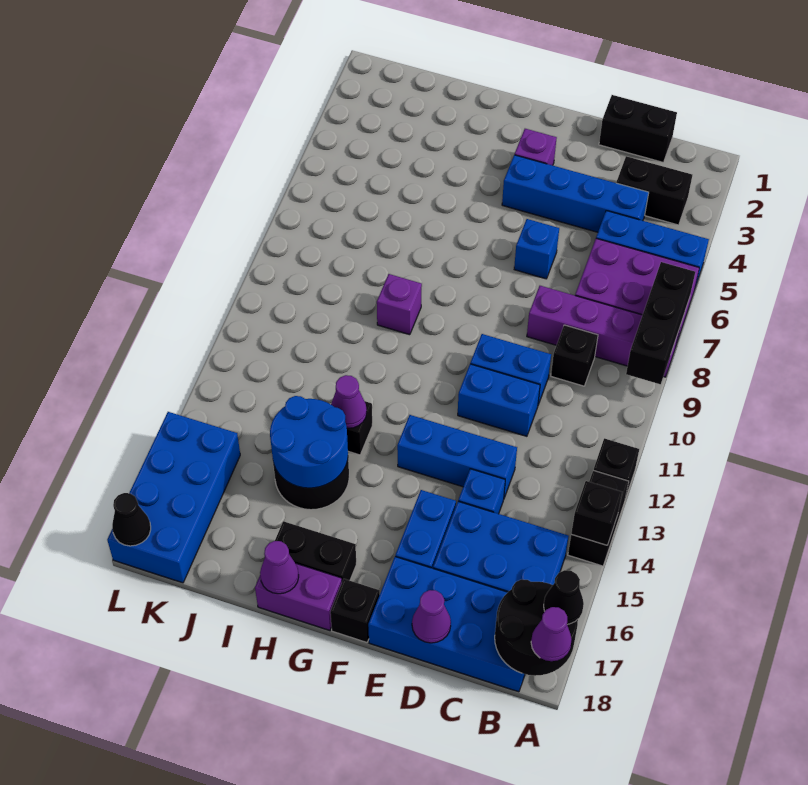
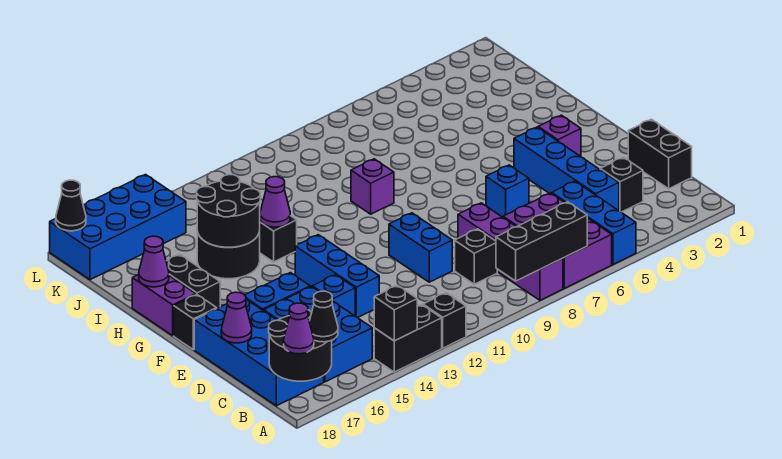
black brick B3:C3 level 1 -> black brick C3 level 1
blue brick D11:E11 level 1 -> none
blue round brick H14:I15 level 2 -> black round brick H14:I15 level 2

